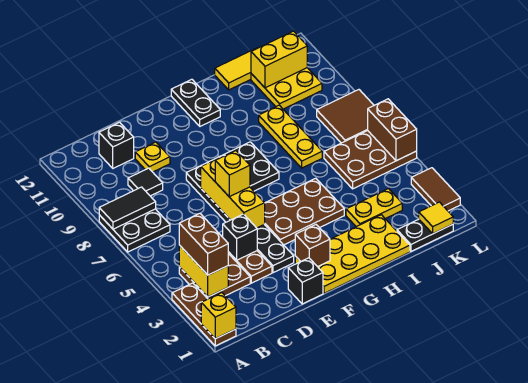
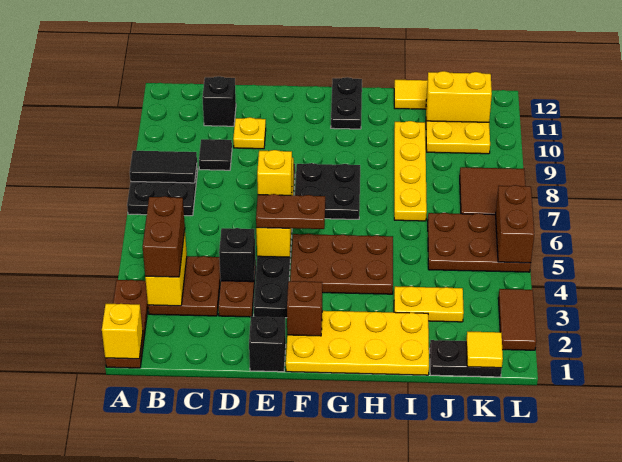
none -> brown plate E5:F5 level 3
yellow plate I7:I9 level 1 -> yellow plate I7:I10 level 1

